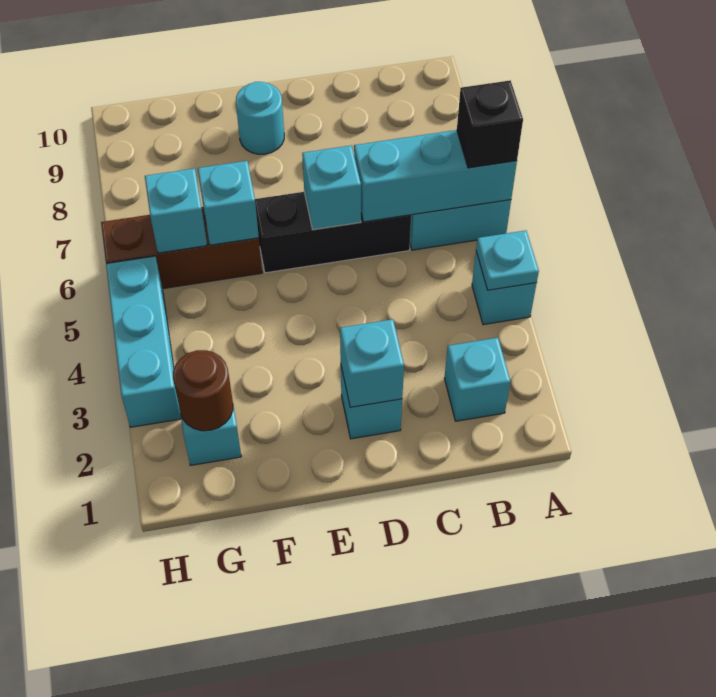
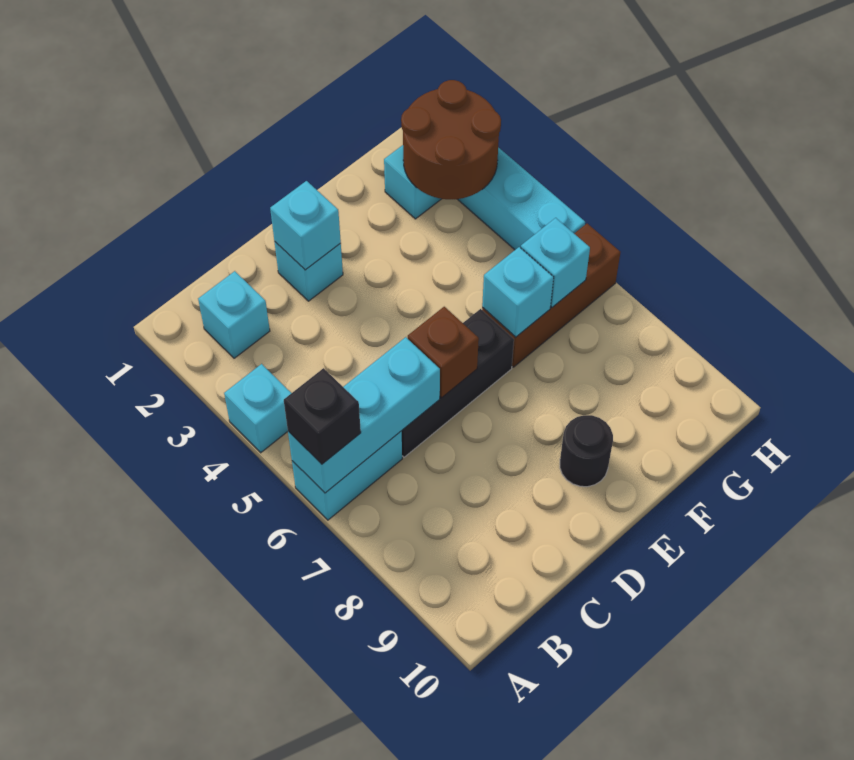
cyan plate A4 level 2 -> none
cyan brick D6 level 2 -> brown brick D6 level 2
cyan round brick E9 level 1 -> black round brick E9 level 1
brown round brick G2 level 2 -> brown round brick G2:H3 level 2

